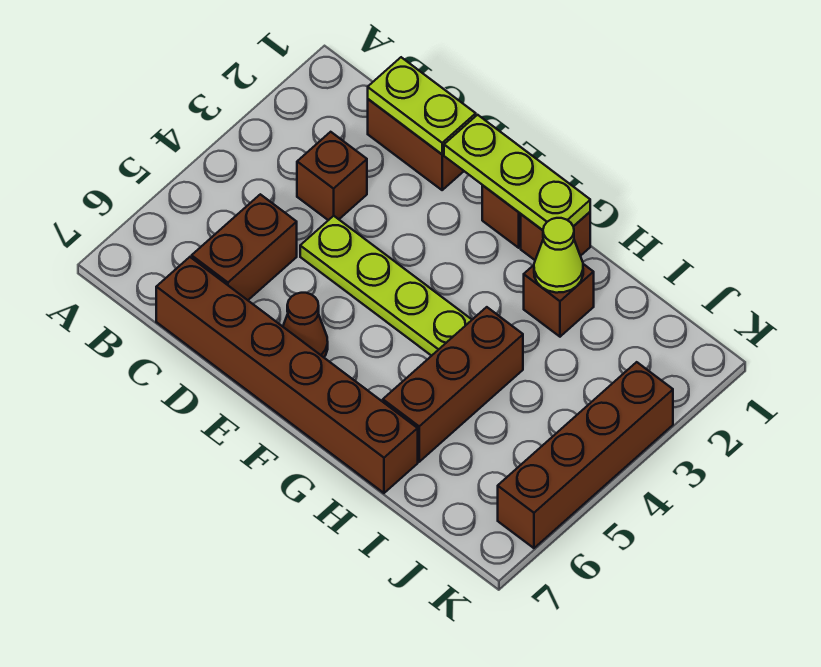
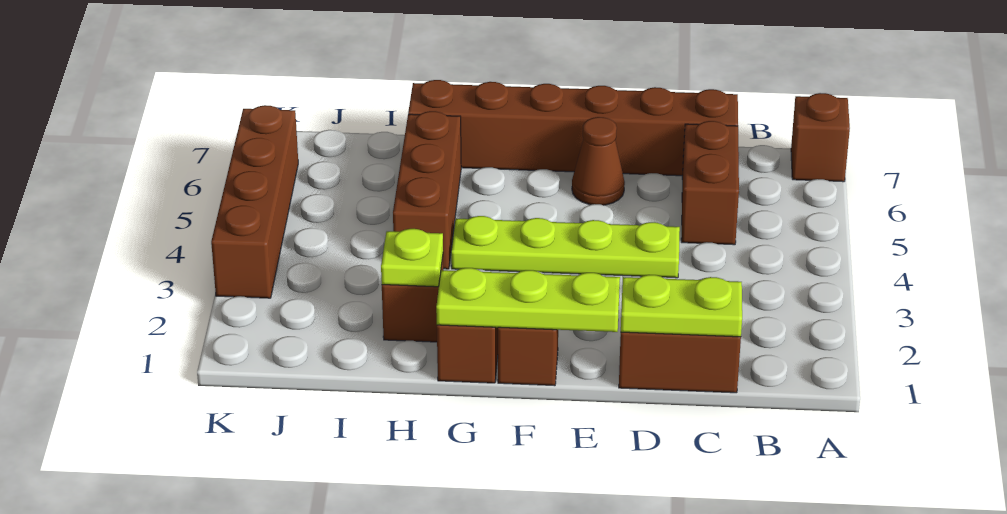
brown brick C3 level 1 -> brown brick A7 level 1
lime cone H2 level 2 -> lime plate H2 level 2

